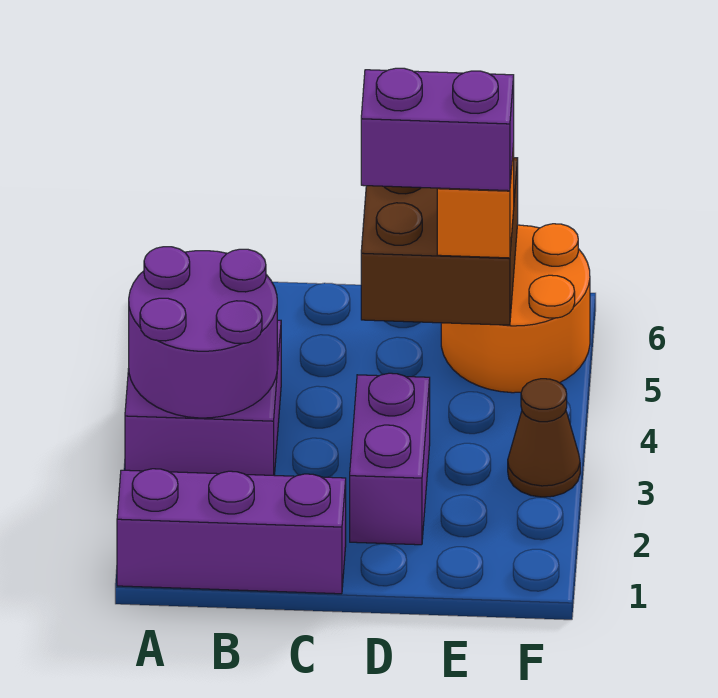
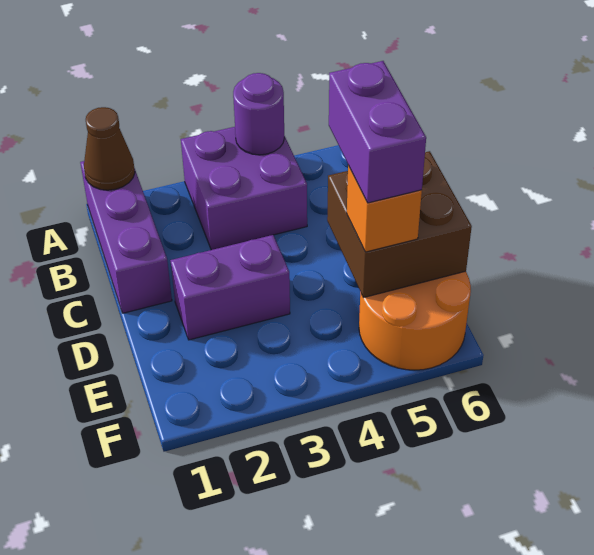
purple round brick A3:B4 level 2 -> purple round brick A4 level 2
brown cone F3 level 1 -> brown cone A1 level 2

